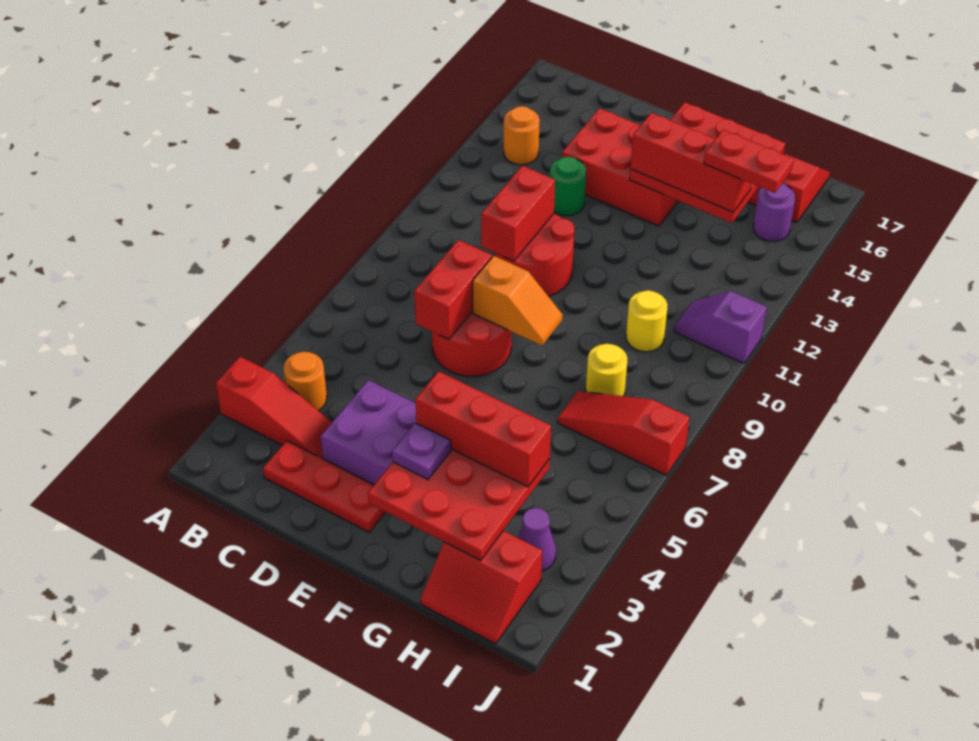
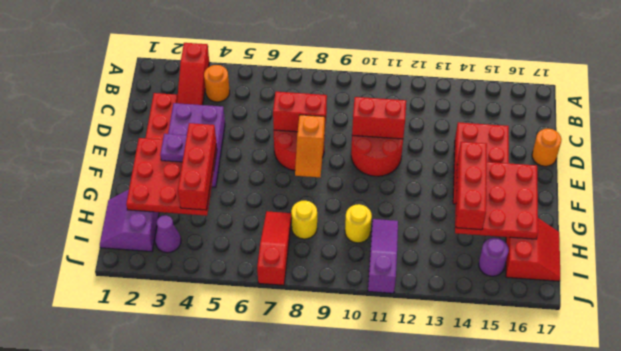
orange round brick B14 level 1 -> orange round brick D17 level 1
green round brick D13 level 1 -> none
red slope H1:I2 level 1 top 2 -> purple slope H1:I2 level 1 top 2
red plate H14:I14 level 4 -> none
purple slope I11:J11 level 1 top J -> purple slope H11:J11 level 1 top J

